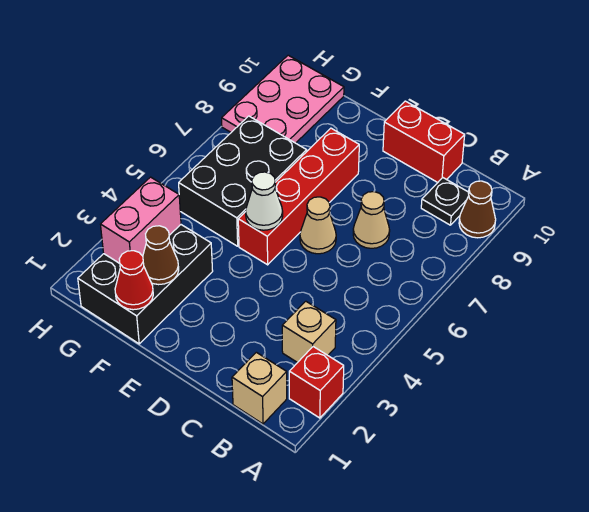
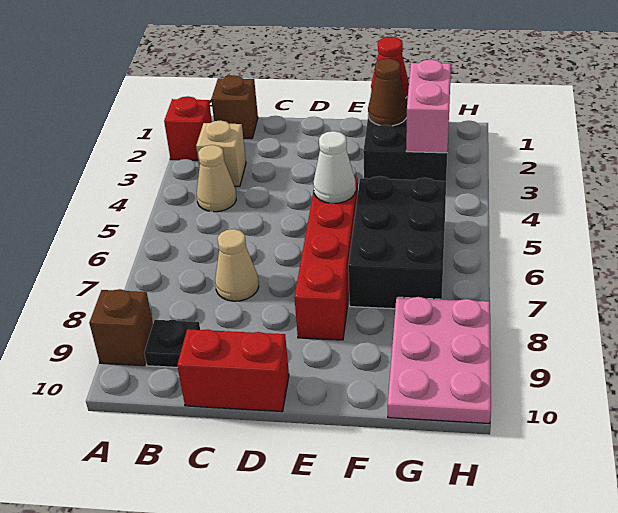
brown cone A9 level 1 -> brown brick A9 level 1
tan brick B1 level 1 -> brown brick B1 level 1
tan cone D6 level 1 -> tan cone B4 level 1

